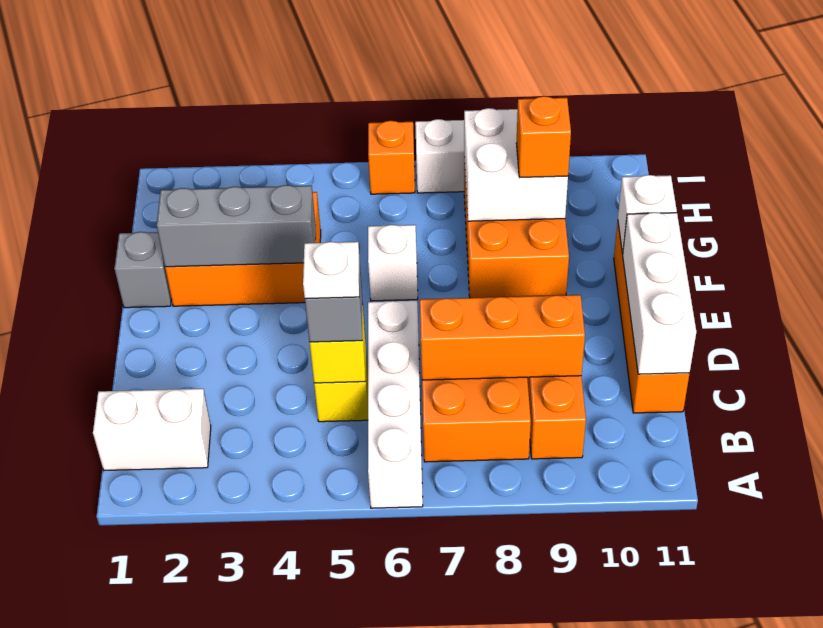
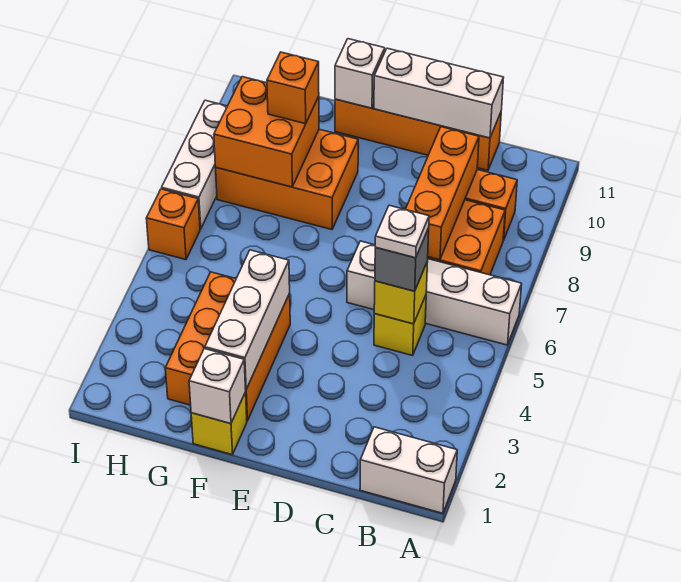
white brick B1:B2 level 1 -> white brick A1:B1 level 1
grey brick F1 level 1 -> yellow brick F1 level 1
grey brick F2:F4 level 2 -> white brick F2:F4 level 2
white brick F6 level 1 -> white brick F1 level 2
white brick G8:H9 level 2 -> orange brick G8:H9 level 2

